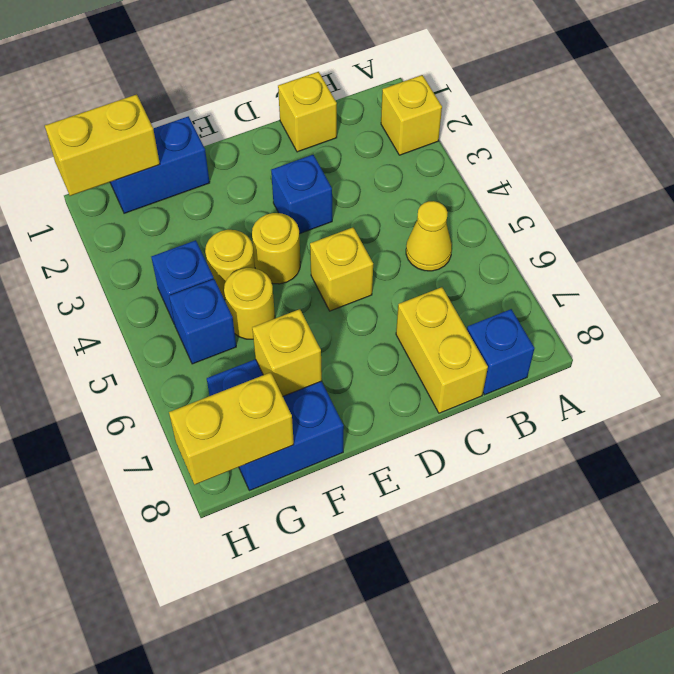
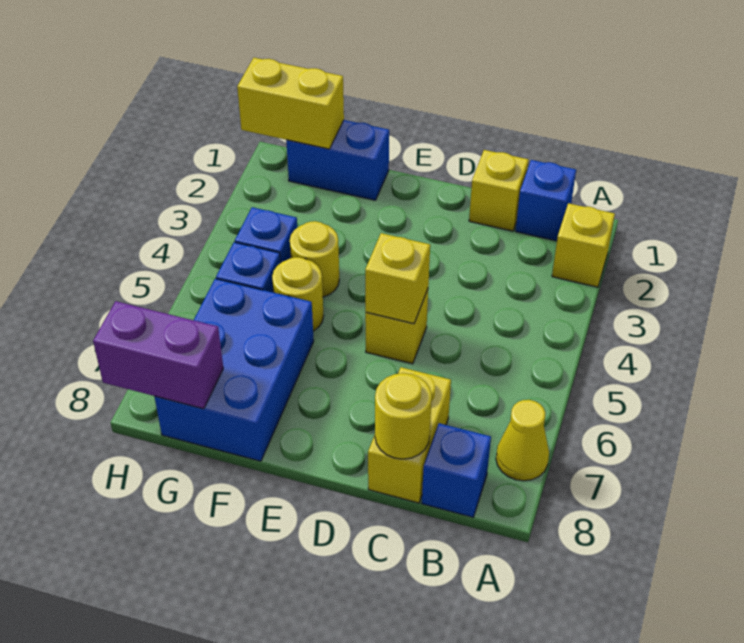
yellow cone B5 level 1 -> yellow cone A7 level 1
blue brick D3 level 1 -> blue brick B1 level 1
yellow round brick E4 level 1 -> yellow round brick C8 level 2
blue brick F7:G8 level 1 -> blue brick F6:G8 level 1
yellow brick F7 level 2 -> yellow brick D5 level 2
yellow brick G8:H8 level 2 -> purple brick G8:H8 level 2

